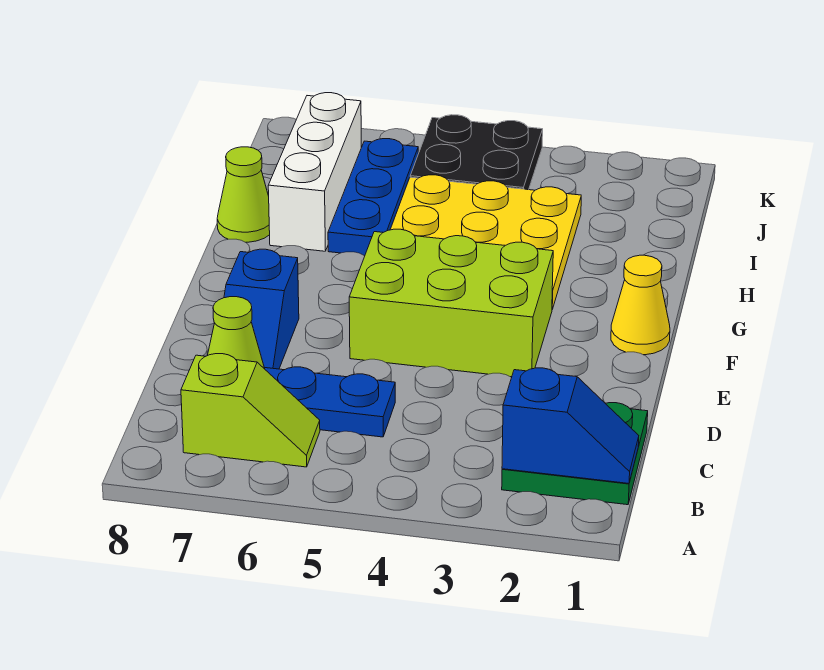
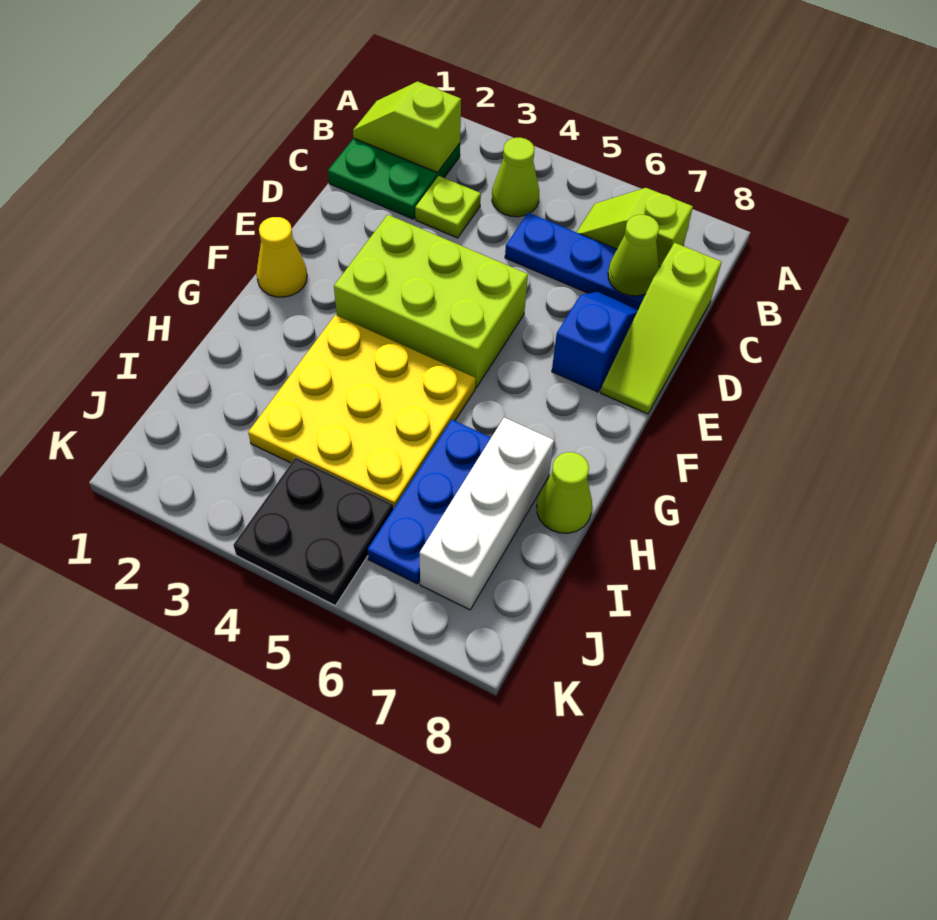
blue slope B1:B2 level 2 top 2 -> lime slope B1:B2 level 2 top 2
none -> lime cone B4 level 1
none -> lime plate C3 level 1
none -> lime slope C8:E8 level 1 top C

